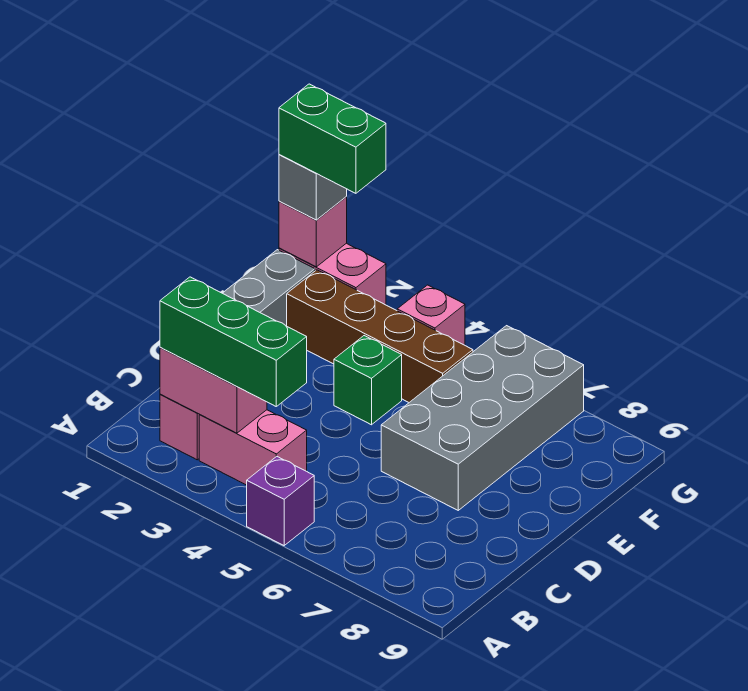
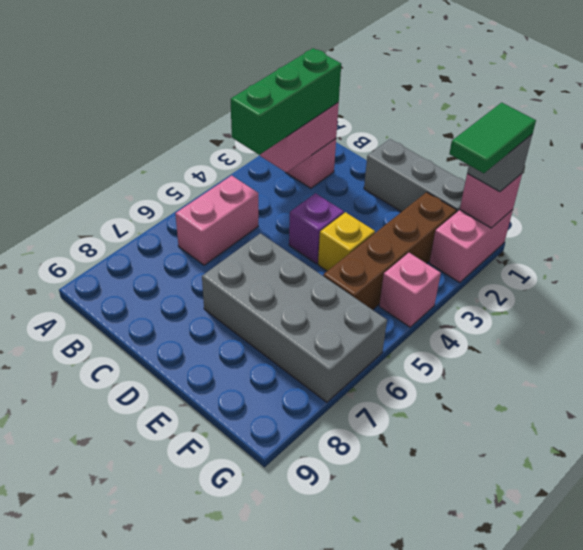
purple brick A5 level 1 -> purple brick D4 level 1
pink brick B3:B4 level 1 -> pink brick B5:B6 level 1
green brick E4 level 1 -> yellow brick E4 level 1
green brick G1:G2 level 4 -> green tile G1:G2 level 4

